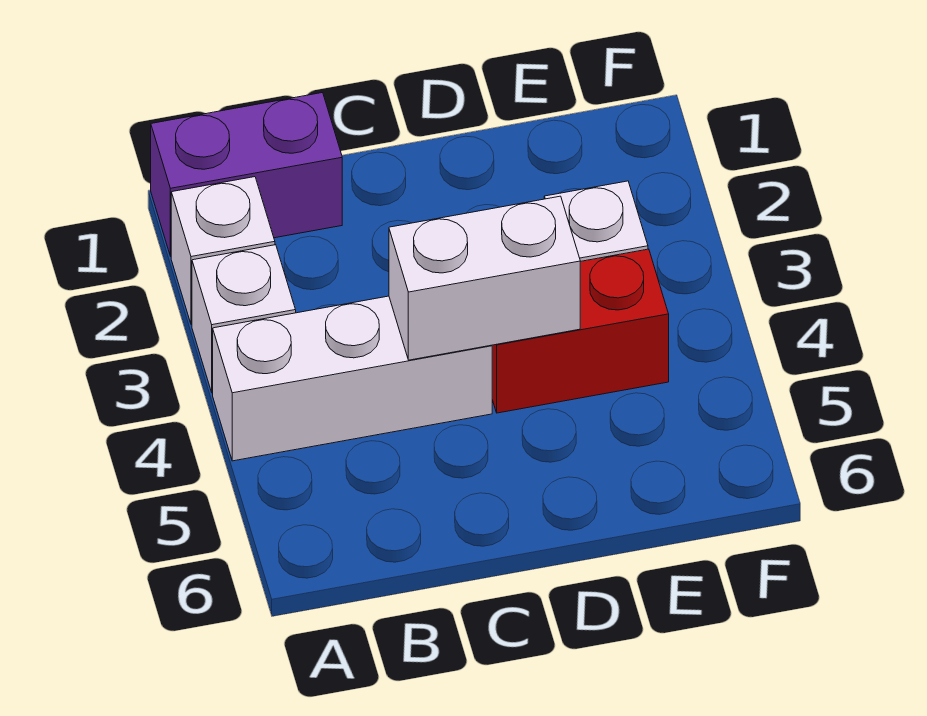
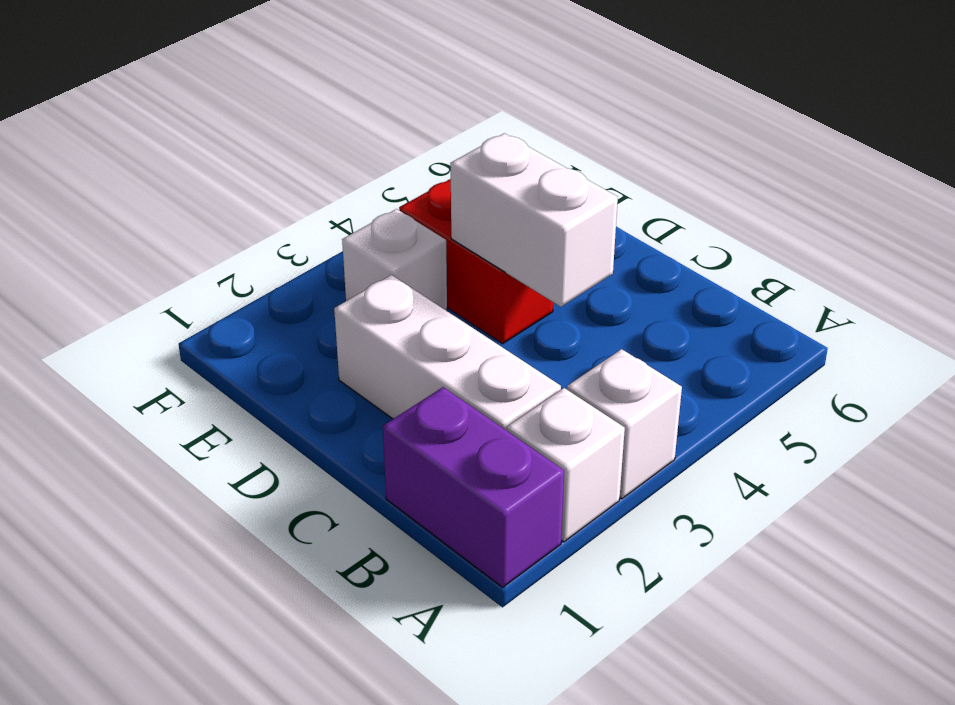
white brick A4:C4 level 1 -> white brick B2:D2 level 1

